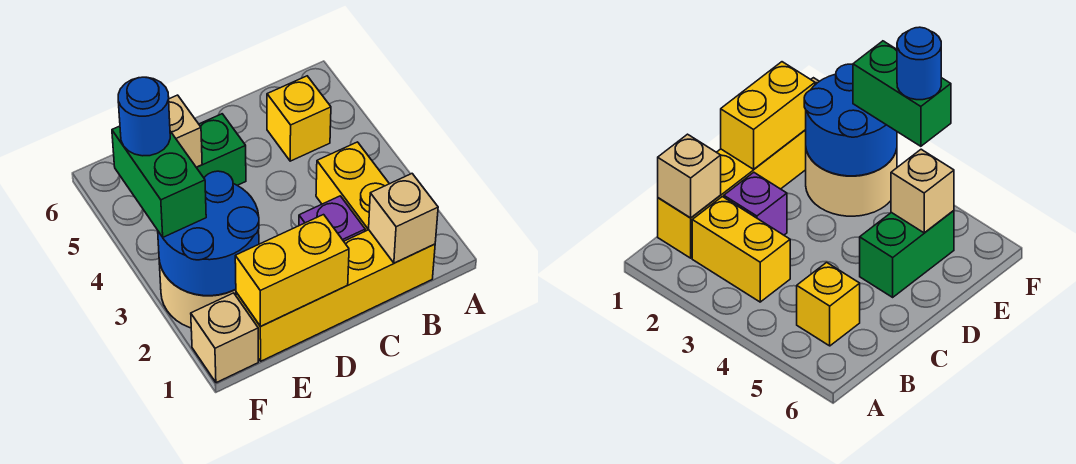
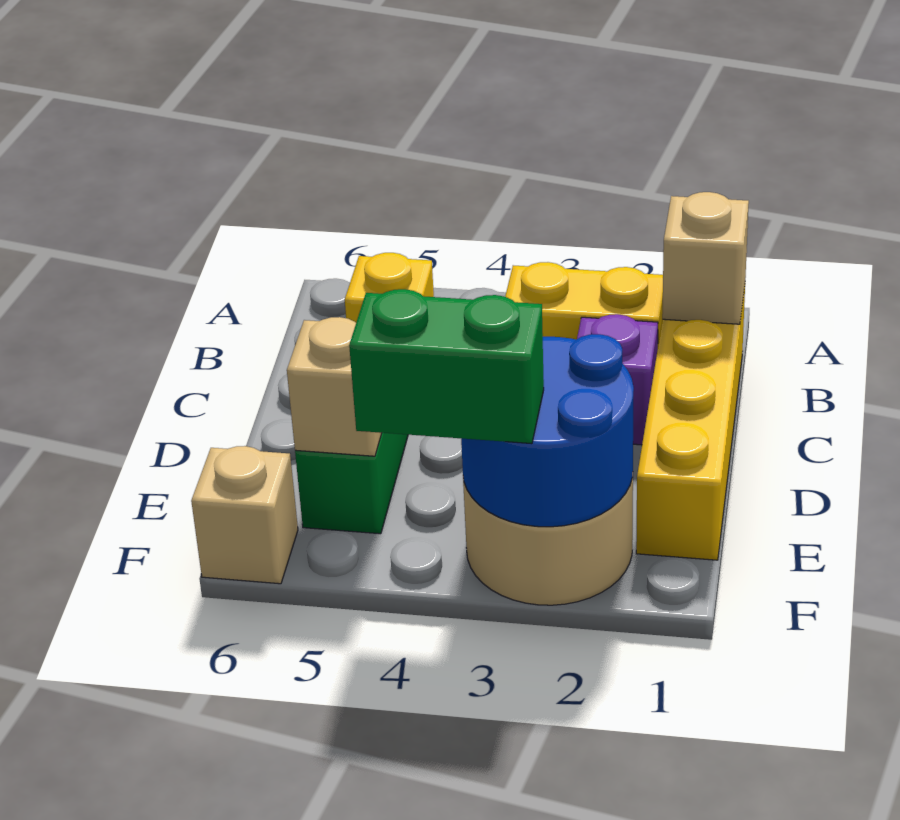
yellow brick D1:E1 level 2 -> none
tan brick F1 level 1 -> tan brick F6 level 1
blue round brick F4 level 4 -> none

